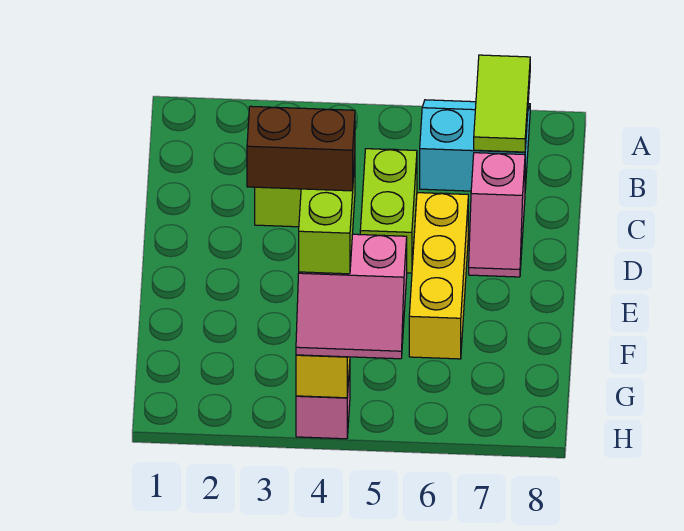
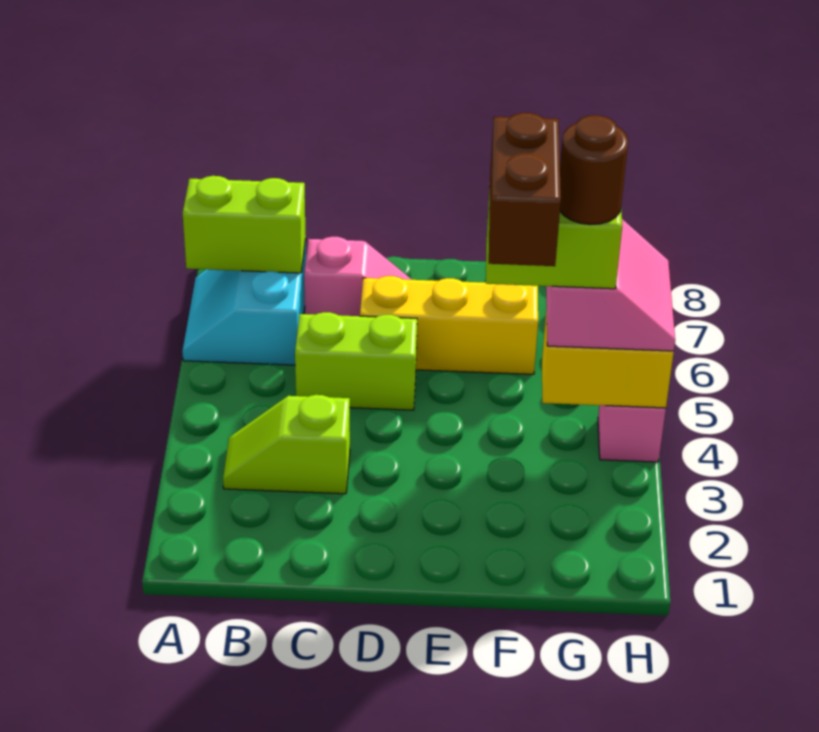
lime tile A7:B7 level 2 -> lime brick A7:B7 level 2
none -> brown round brick G4 level 5

